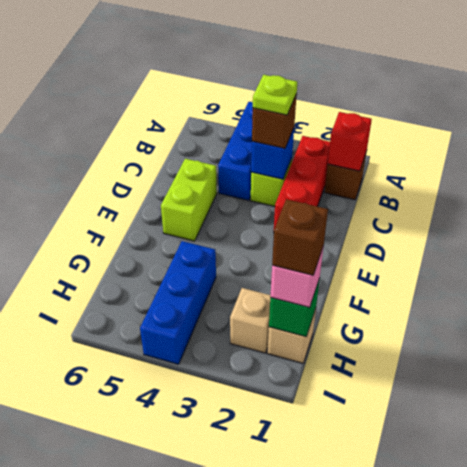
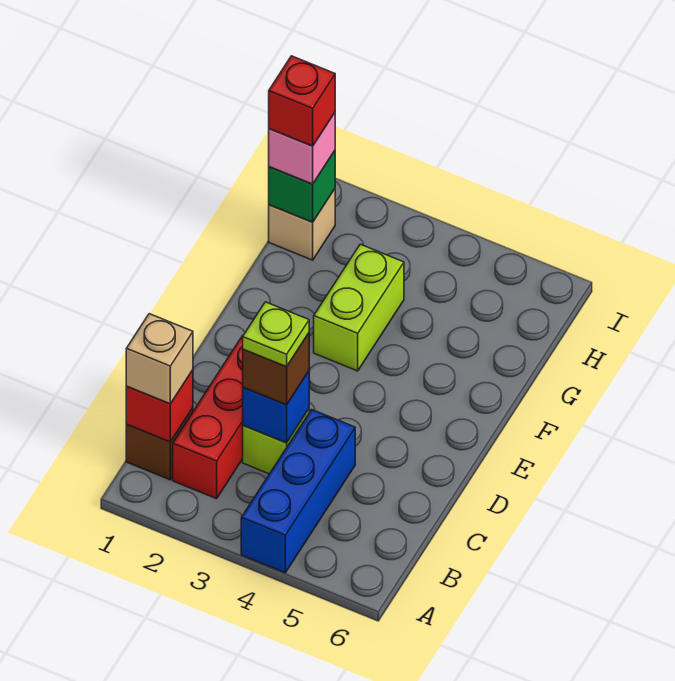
lime brick D5:E5 level 1 -> lime brick F3:G3 level 1
blue brick G4:I4 level 1 -> none
brown brick H1 level 4 -> red brick H1 level 4
tan brick H2 level 1 -> tan brick B1 level 3

